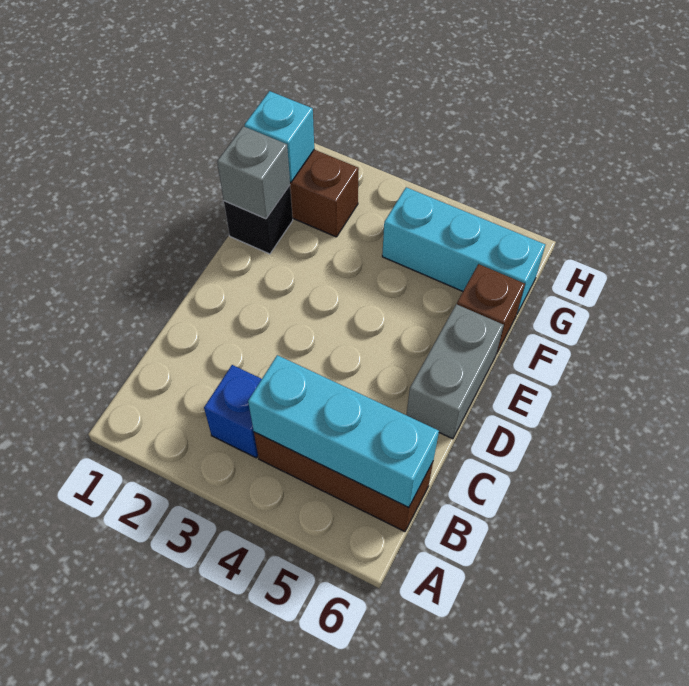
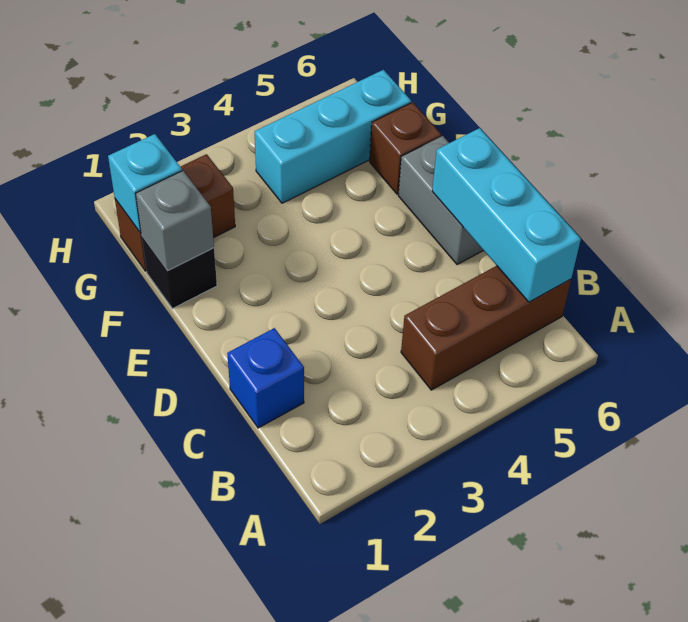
blue brick B3 level 1 -> blue brick C1 level 1
cyan brick B4:B6 level 2 -> cyan brick B6:D6 level 2

